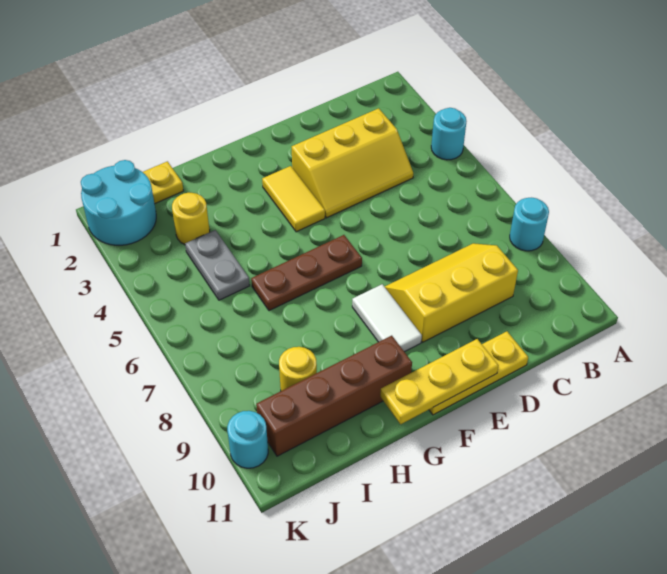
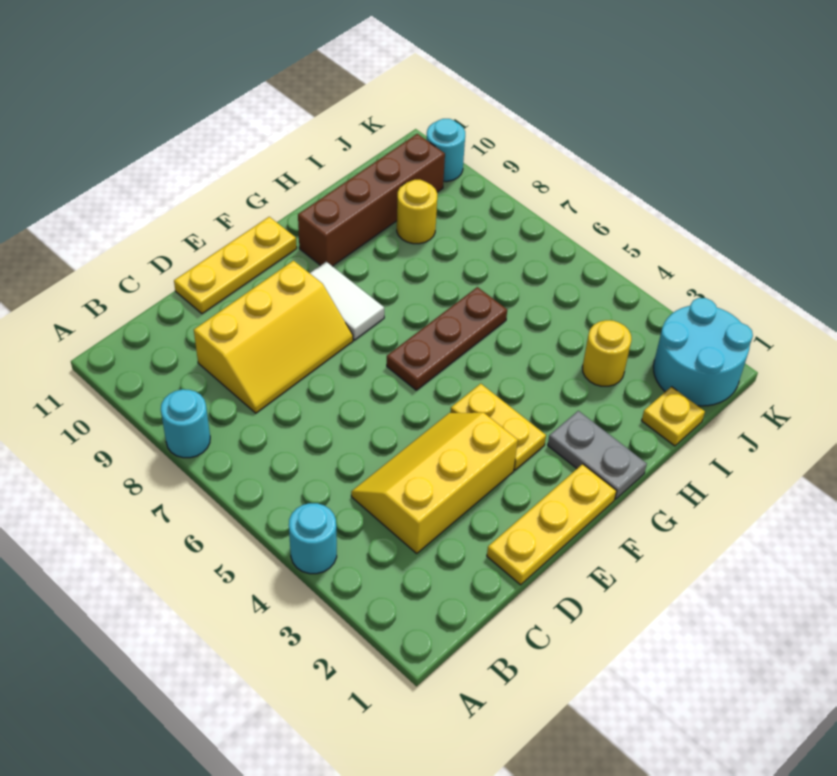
yellow plate E11:G11 level 2 -> yellow plate D1:F1 level 1
yellow tile F3:F4 level 1 -> yellow plate F3:F4 level 1
grey plate I4:I5 level 1 -> grey plate G1:G2 level 1

